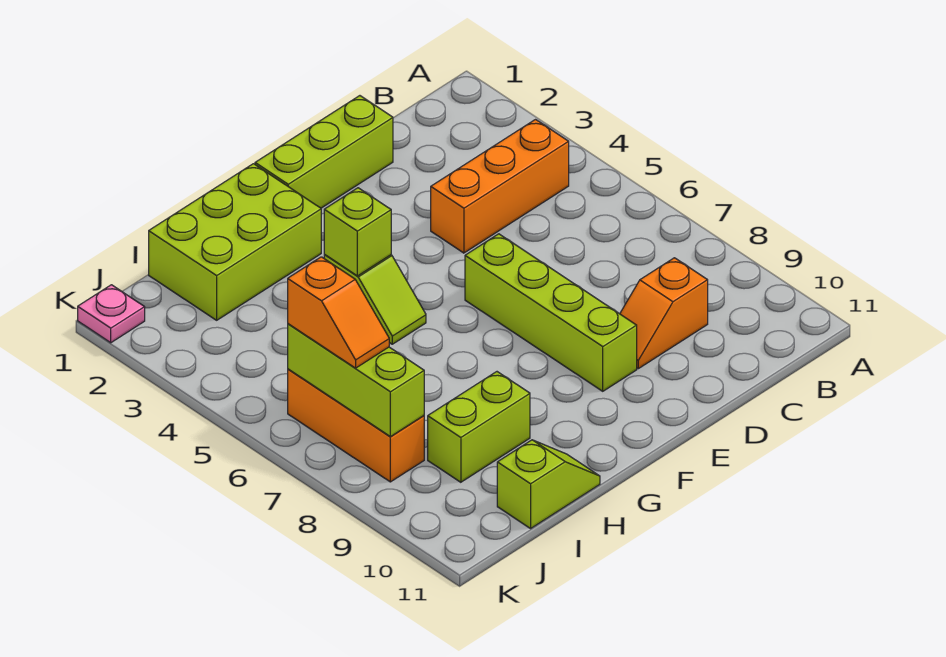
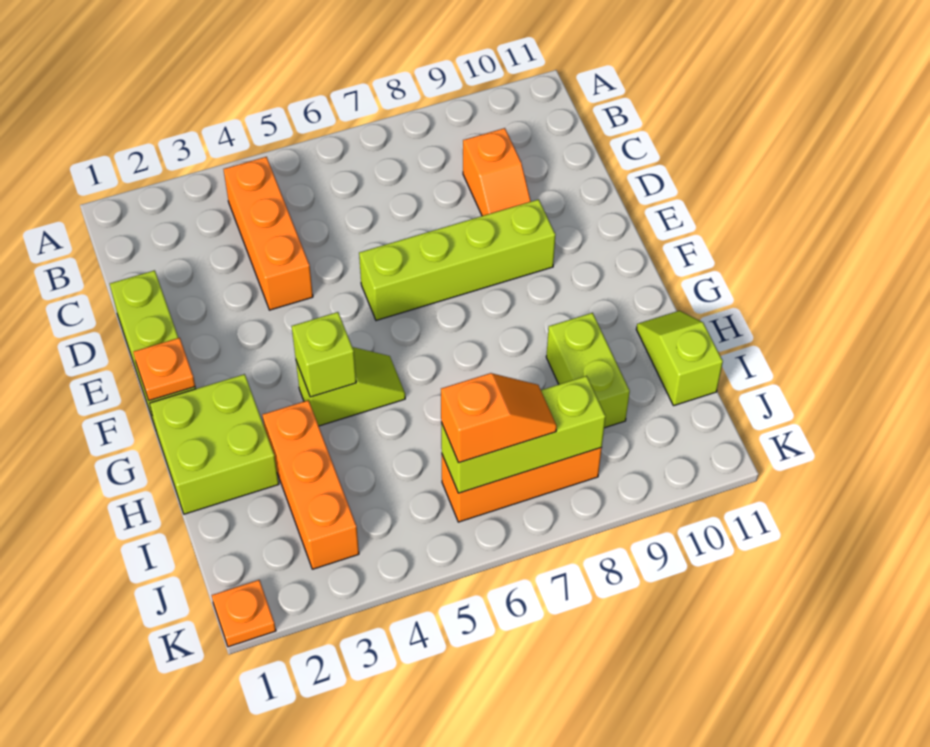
none -> orange plate F1 level 2
lime brick G1:I2 level 1 -> lime brick G1:H2 level 1
none -> orange brick H3:J3 level 1
pink plate K1 level 1 -> orange plate K1 level 1

